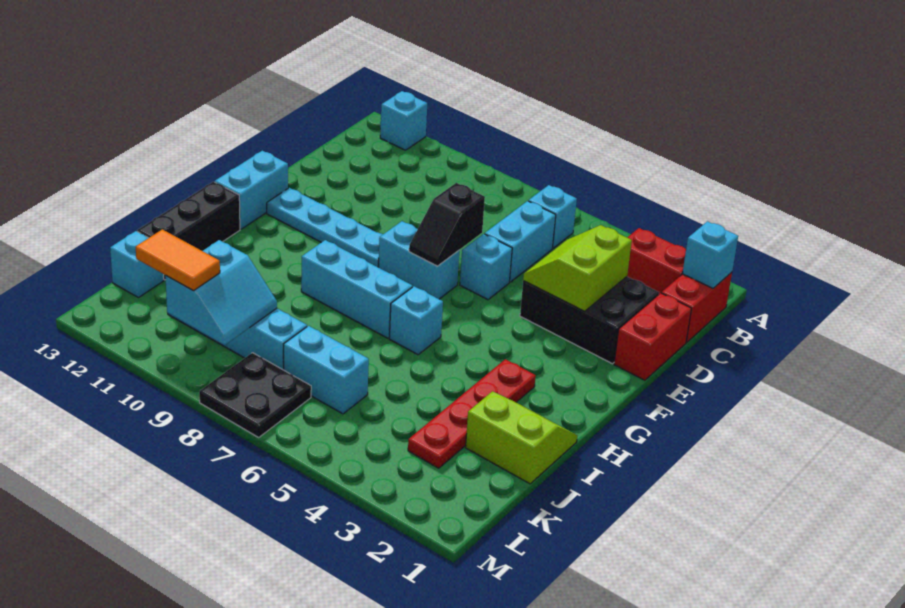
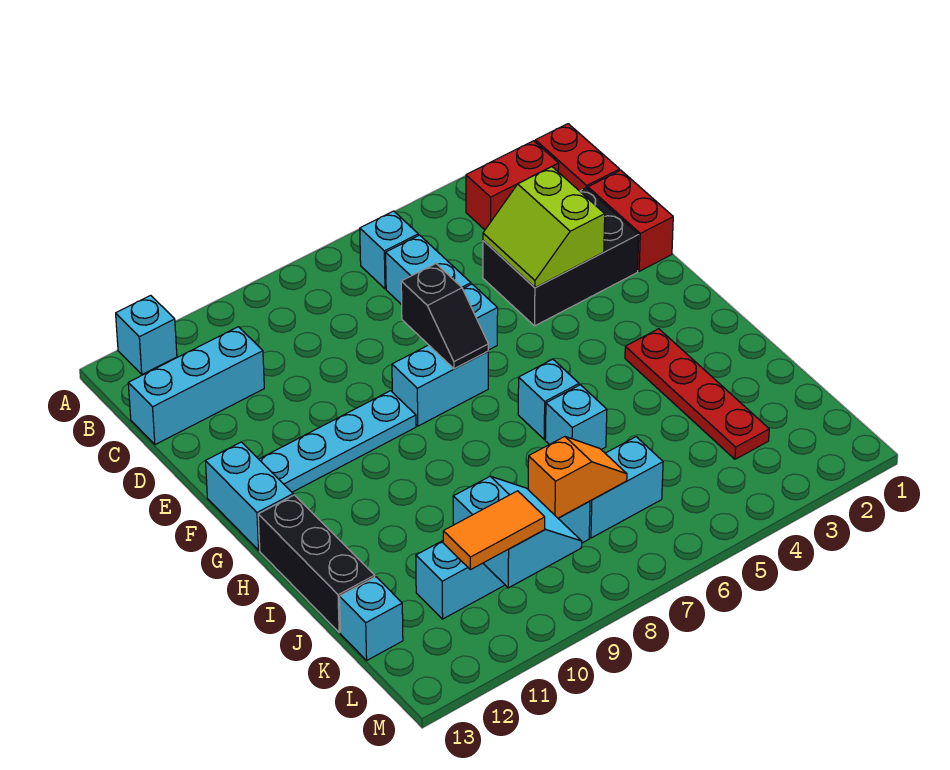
cyan brick B1 level 2 -> cyan brick I6 level 1
cyan brick H7:H9 level 1 -> cyan brick C11:C13 level 1
lime slope I1:J2 level 1 top J -> none
none -> orange slope K7:K8 level 2 top 8
black plate L7:M8 level 1 -> none

